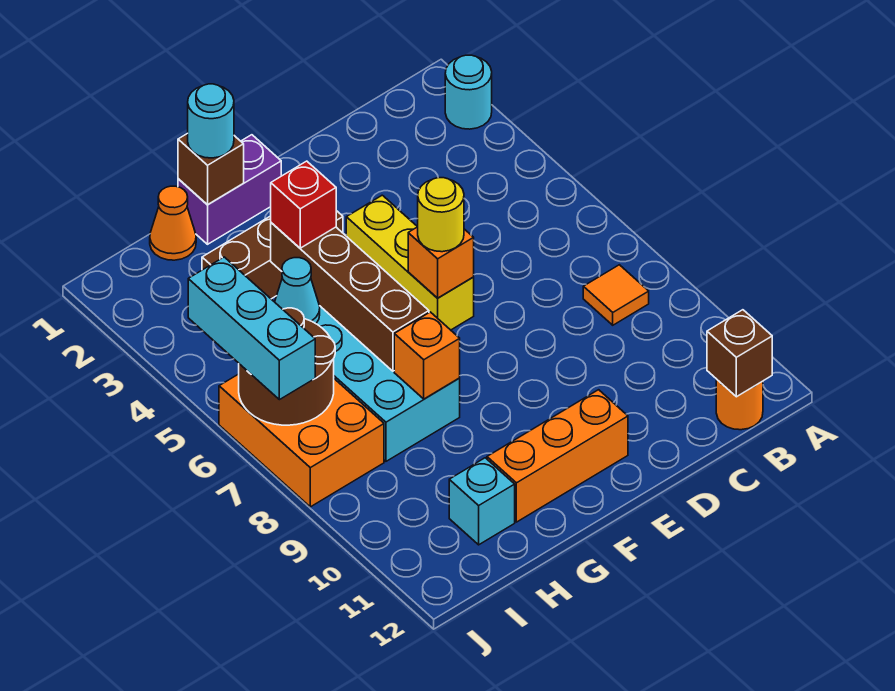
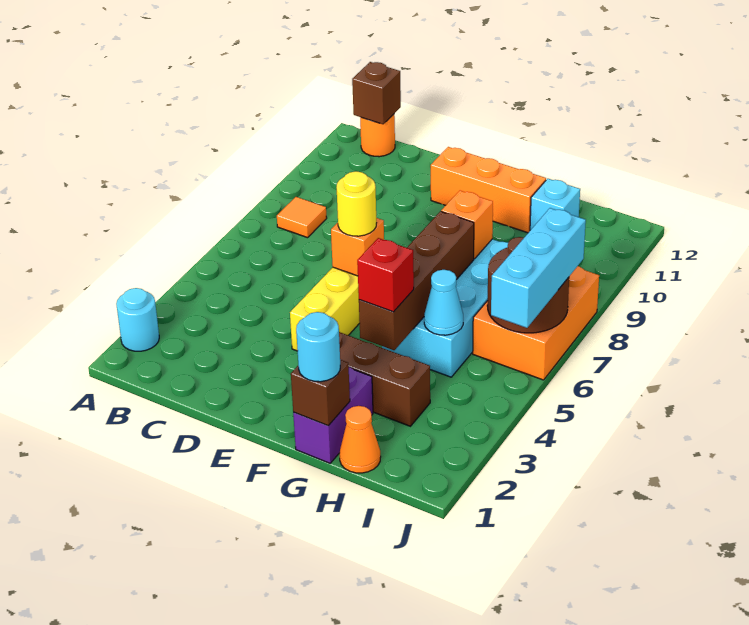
purple brick F1:G1 level 1 -> purple brick G1:G2 level 1

